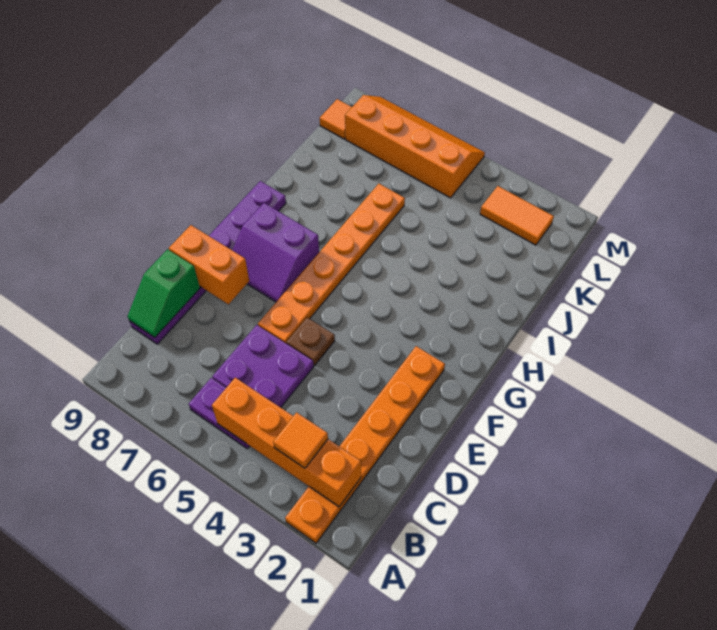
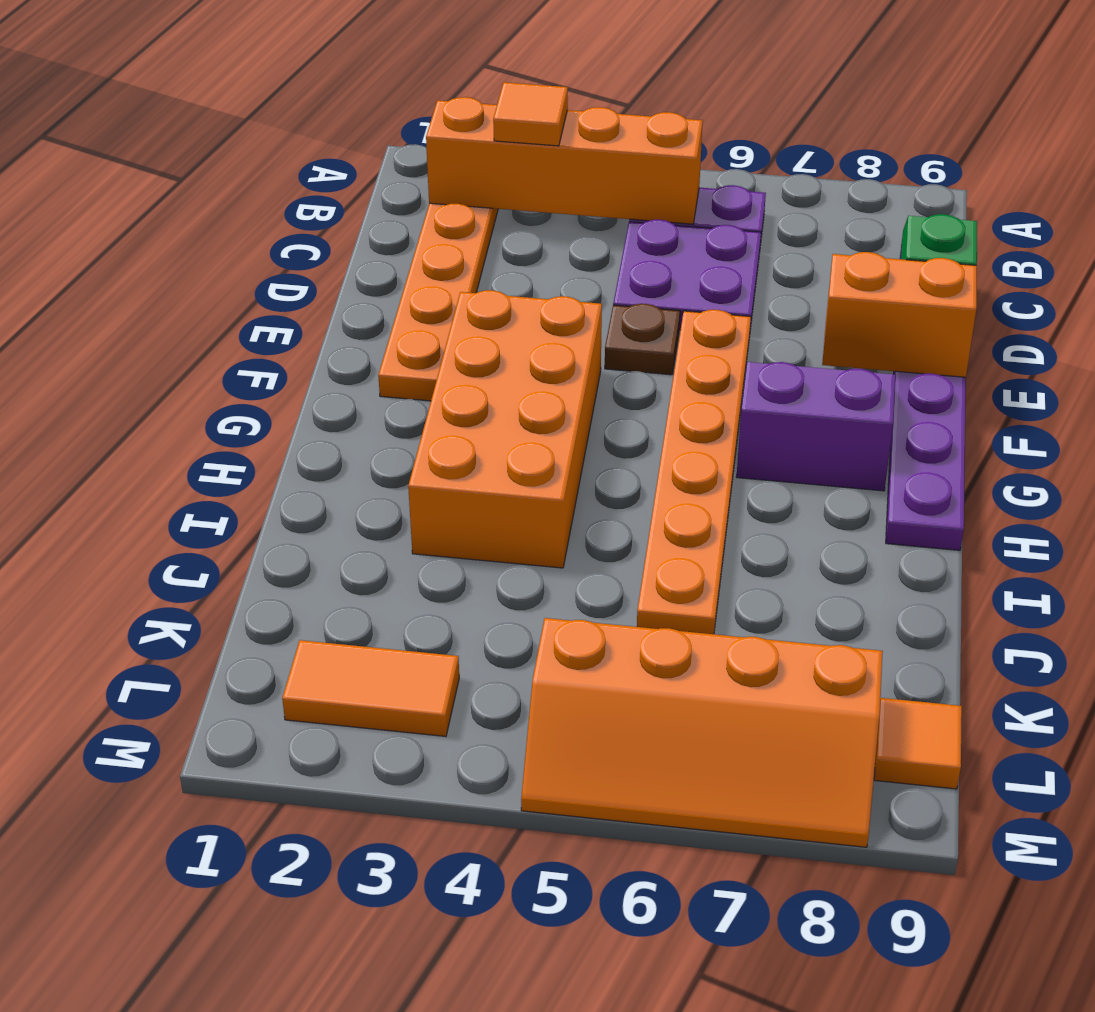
none -> orange brick F3:I4 level 1

